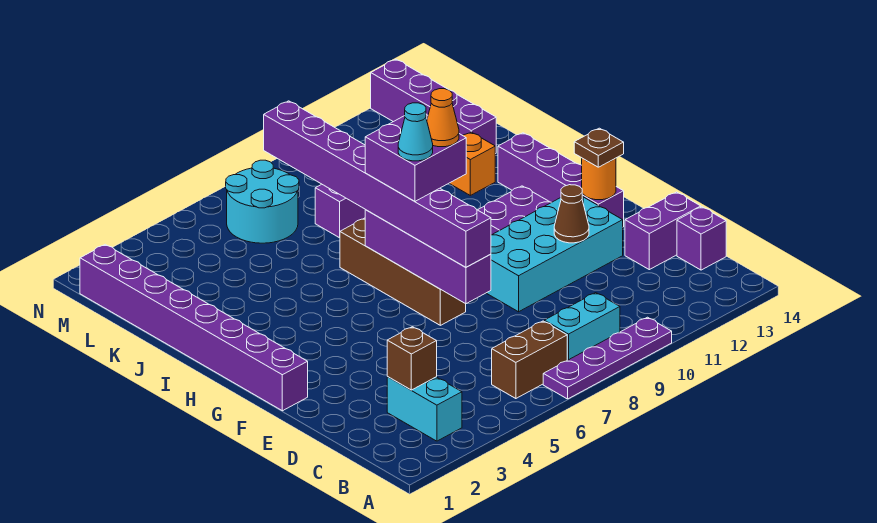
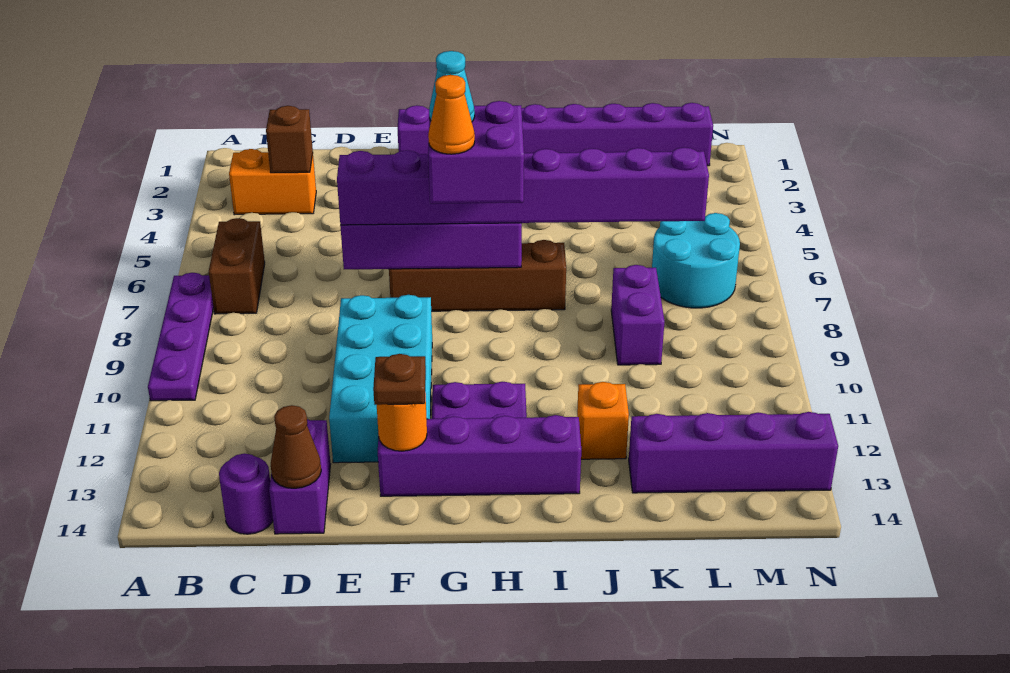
cyan brick B3:C3 level 1 -> orange brick B3:C3 level 1
cyan brick B8:B9 level 1 -> none
purple brick C14 level 1 -> purple round brick C14 level 1
brown cone E11 level 2 -> brown cone D14 level 2

